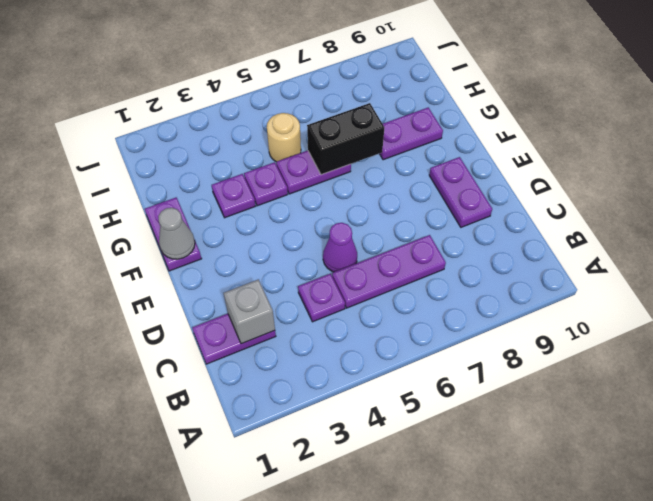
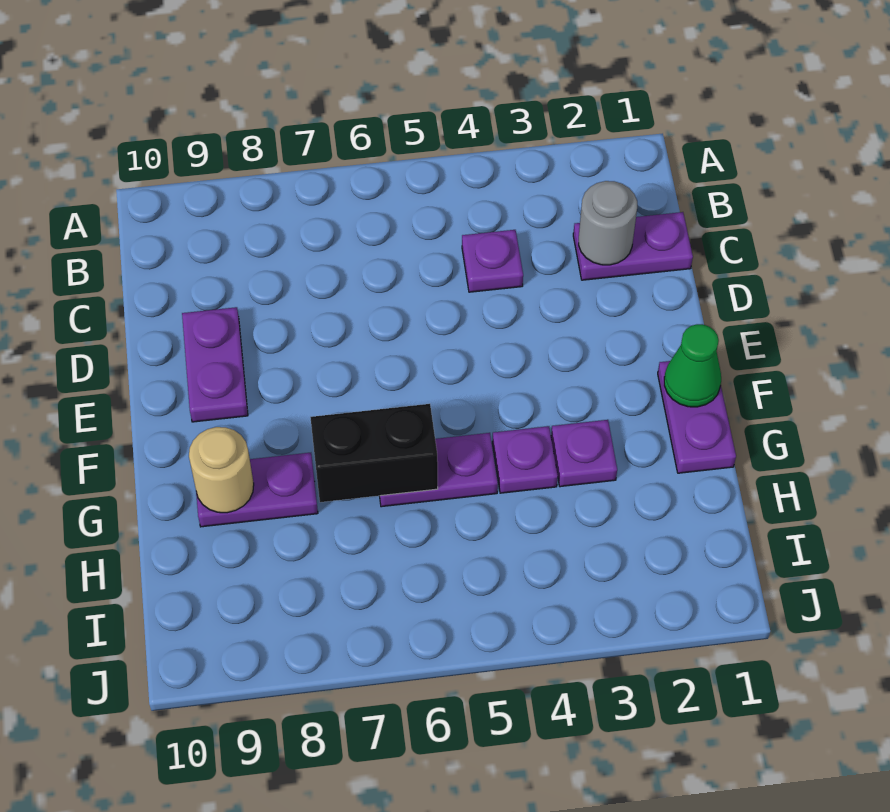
grey brick C2 level 2 -> grey round brick C2 level 2
purple plate C5:C7 level 1 -> none
purple cone D5 level 1 -> none
grey cone F1 level 2 -> green cone F1 level 2
tan round brick H5 level 1 -> tan round brick G9 level 2

